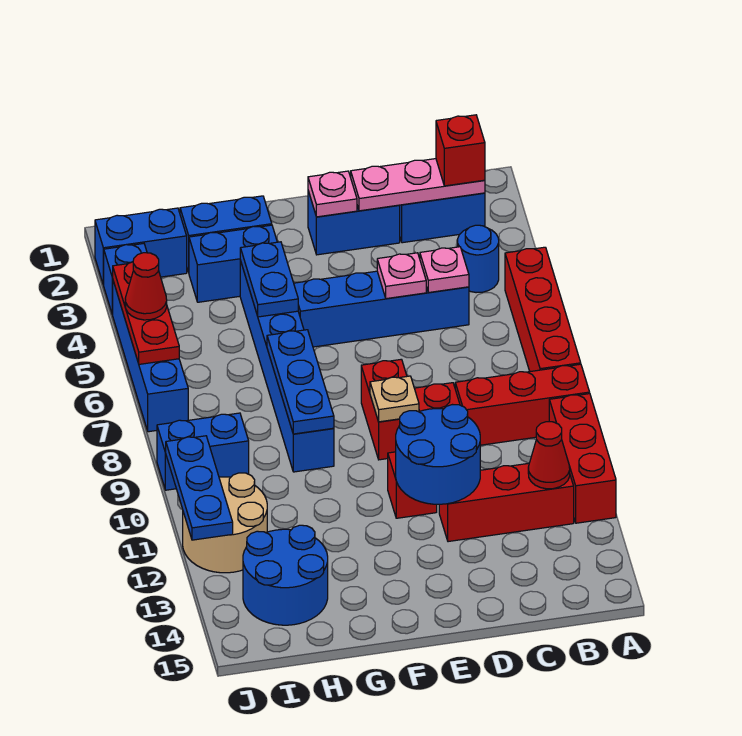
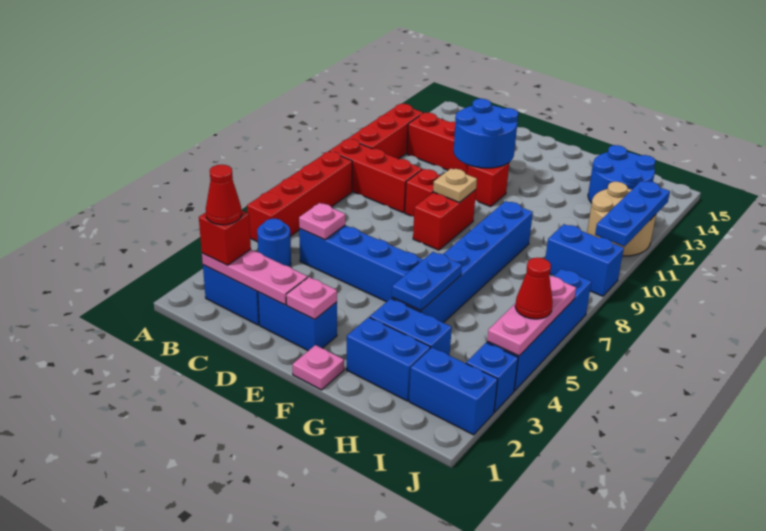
red cone B12 level 2 -> red cone B2 level 4
pink plate D5 level 2 -> pink plate F1 level 1
blue plate G7:G9 level 2 -> none
red plate J4:J6 level 2 -> pink plate J4:J6 level 2

